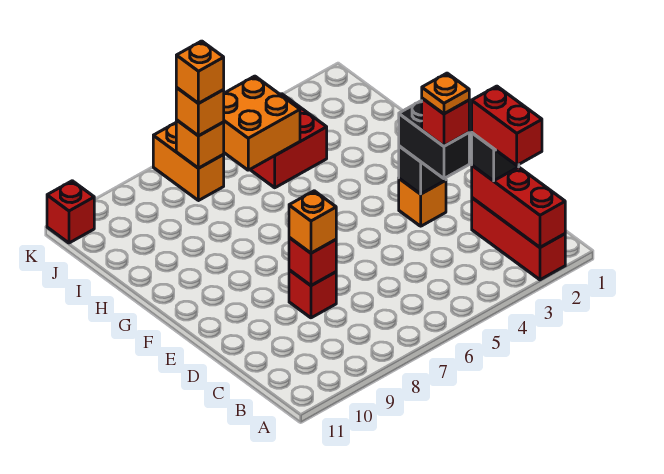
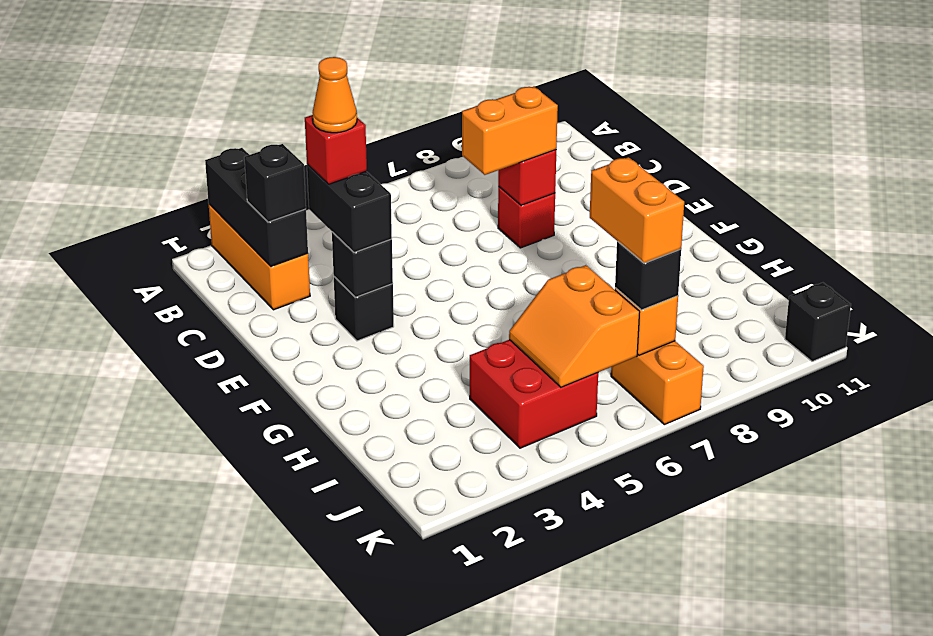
red brick A2:C2 level 1 -> orange brick A2:C2 level 1
red brick A2:C2 level 2 -> black brick A2:C2 level 2
red brick B2:C2 level 4 -> none
orange plate D3 level 5 -> orange cone D3 level 5
orange brick D8 level 3 -> orange brick D7:D8 level 3
orange brick E3 level 1 -> black brick E3 level 1
orange brick I5:J6 level 2 -> orange slope I5:J6 level 2 top 6
orange brick J7 level 3 -> black brick J7 level 3
orange brick J7 level 4 -> orange brick I7:J7 level 4
red brick K11 level 1 -> black brick K11 level 1

